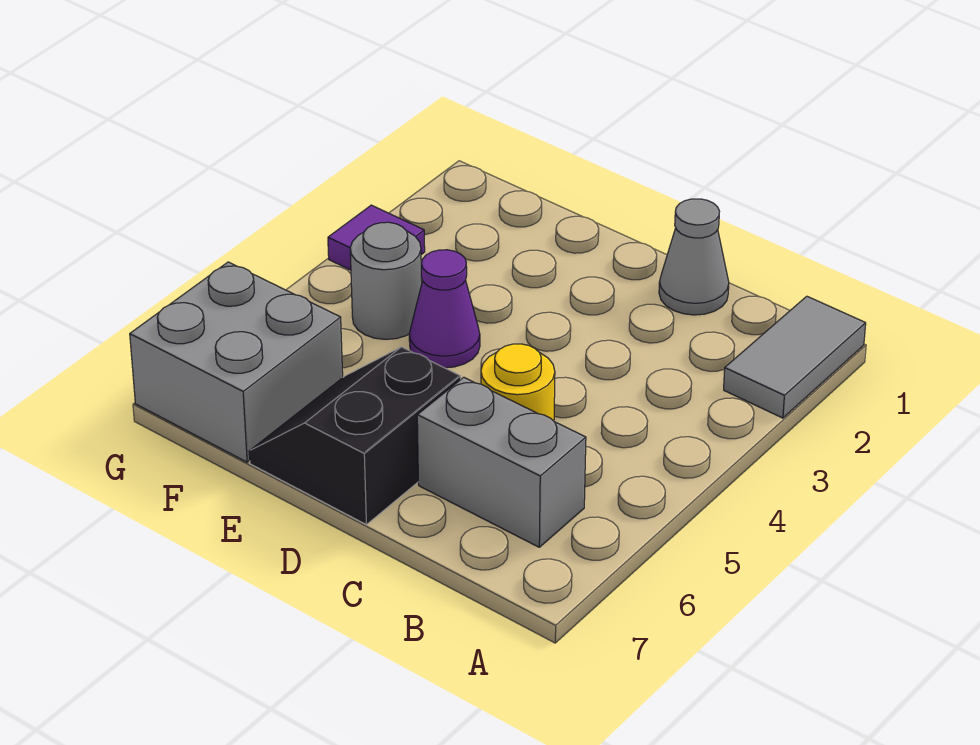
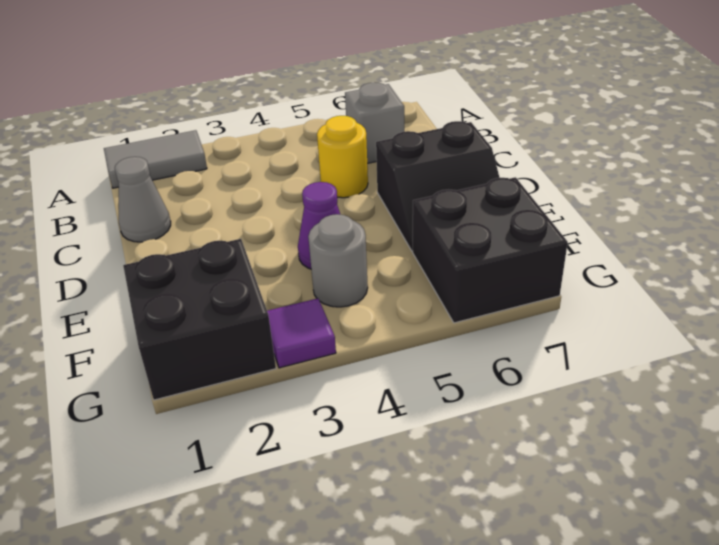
grey brick B6:C6 level 1 -> grey brick B6 level 1
none -> black brick F1:G2 level 1
grey brick F6:G7 level 1 -> black brick F6:G7 level 1

